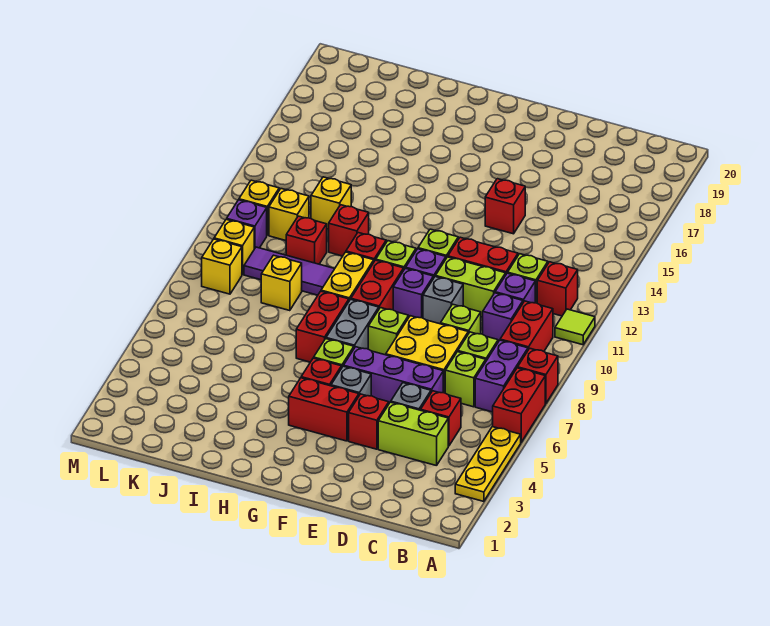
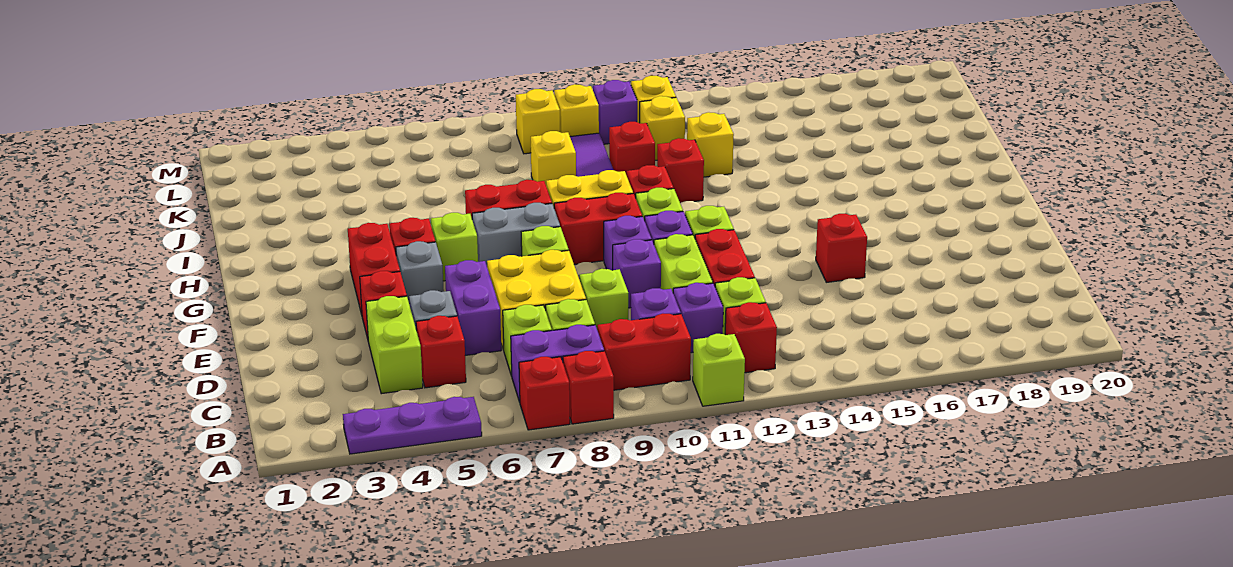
yellow plate A3:A5 level 1 -> purple plate A3:A5 level 1
red brick A6:A7 level 1 -> red brick A7 level 1
lime tile A11 level 1 -> lime brick A11 level 1
purple brick D6:F6 level 1 -> purple brick D6:E6 level 1
grey brick E10 level 1 -> purple brick E10 level 1

